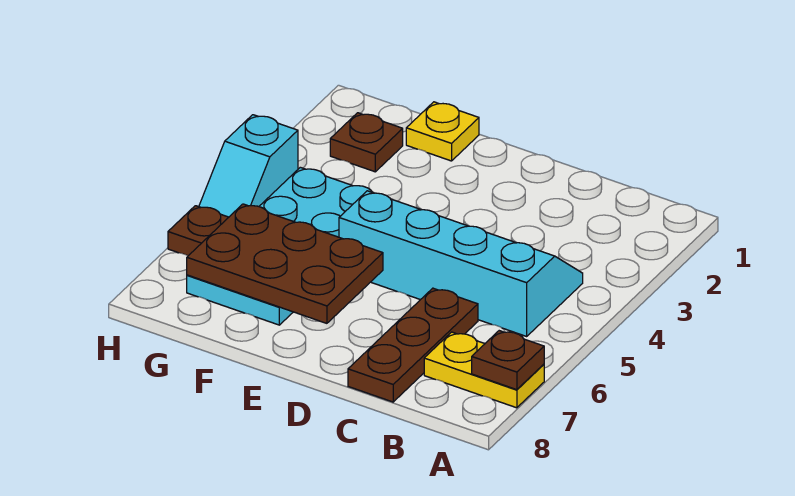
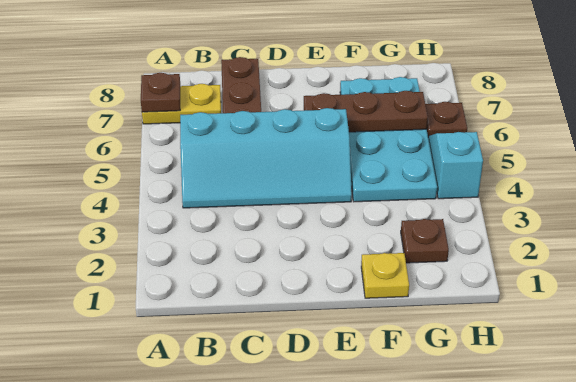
brown plate E6:G7 level 2 -> brown plate E6:G6 level 2

